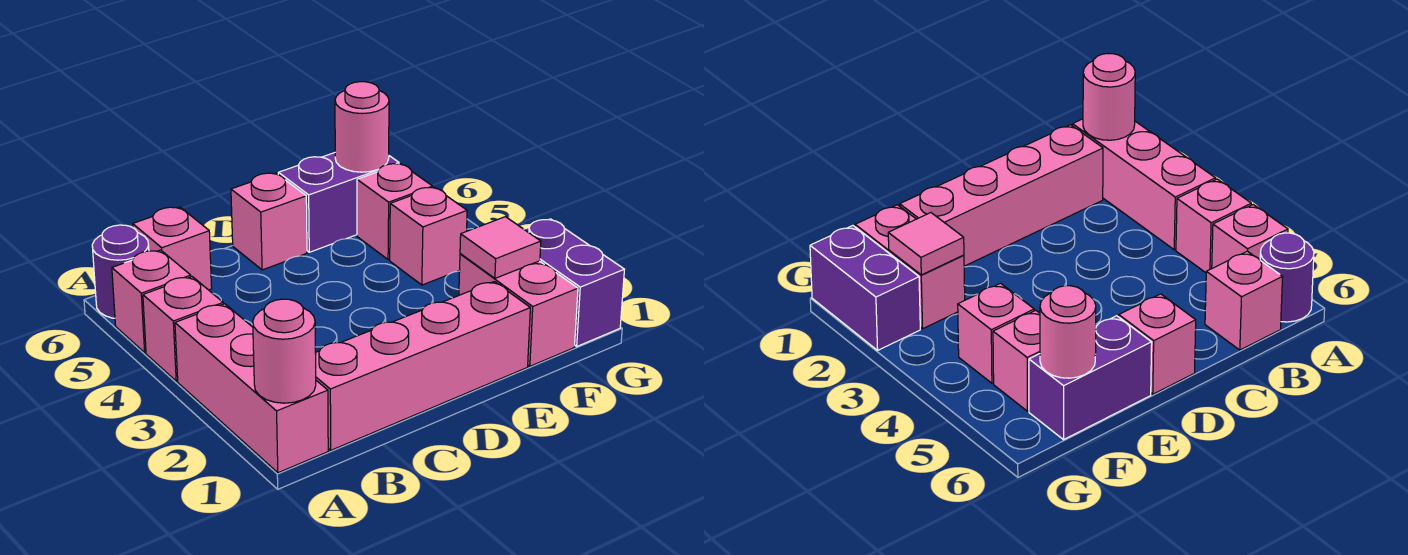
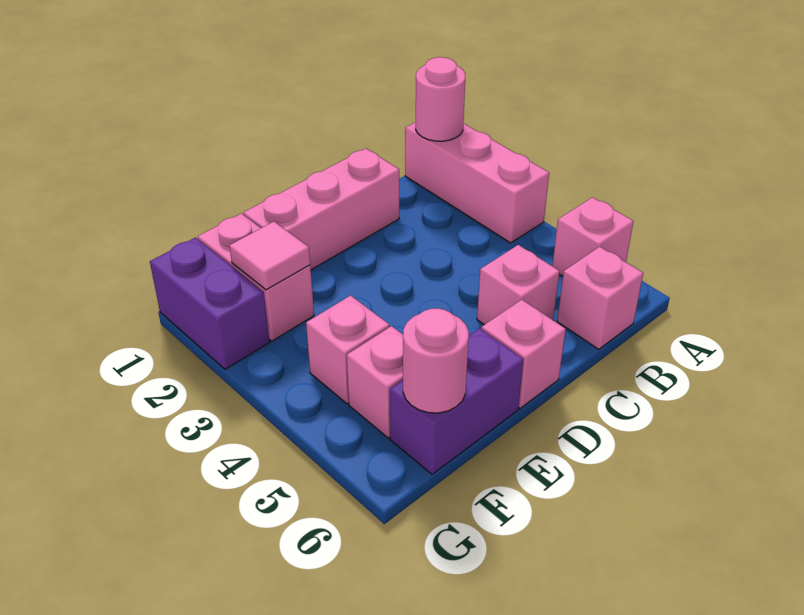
pink brick A4 level 1 -> pink brick C5 level 1
purple round brick A6 level 1 -> none
pink brick B1:E1 level 1 -> pink brick C1:E1 level 1

